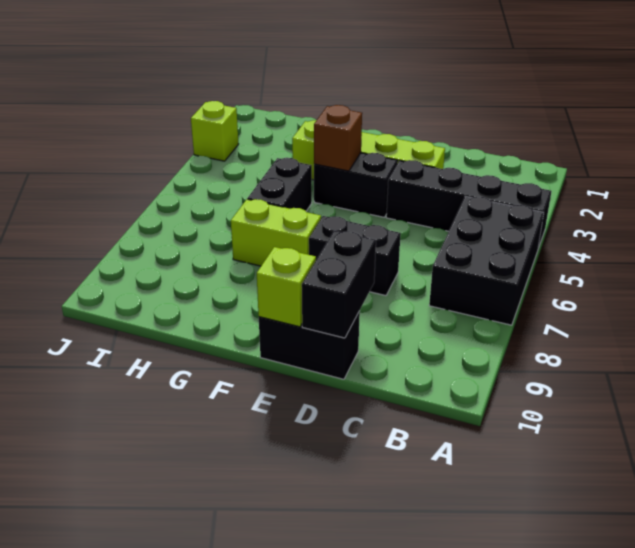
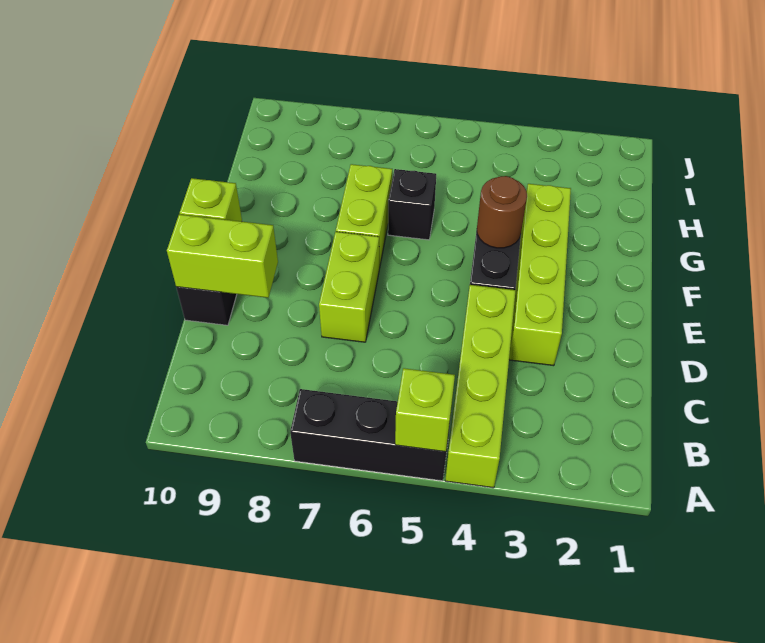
black brick A4:D4 level 1 -> lime brick A4:D4 level 1
black brick A5:B7 level 1 -> black brick A5:A7 level 1
black brick D7:E7 level 1 -> lime brick D7:E7 level 1
black brick D9:D10 level 2 -> lime brick D9:D10 level 2
brown brick F4 level 2 -> brown round brick F4 level 2
black brick G5:G6 level 1 -> black brick G6 level 1
lime brick J3 level 1 -> lime brick A5 level 2

